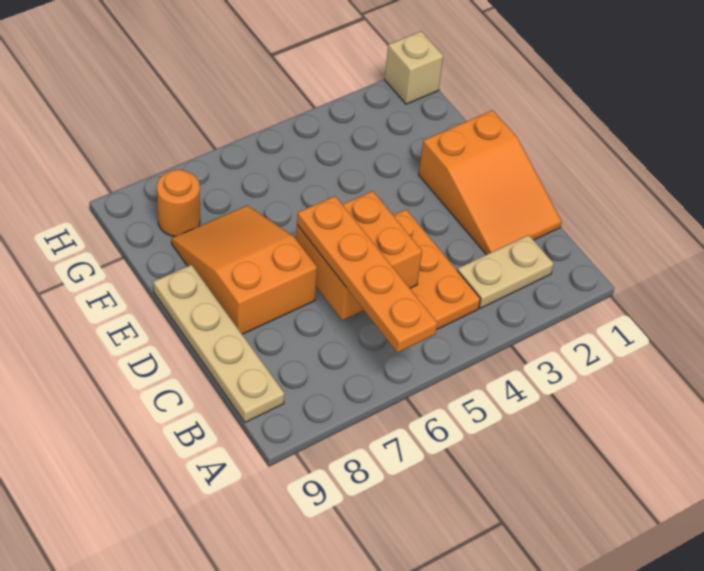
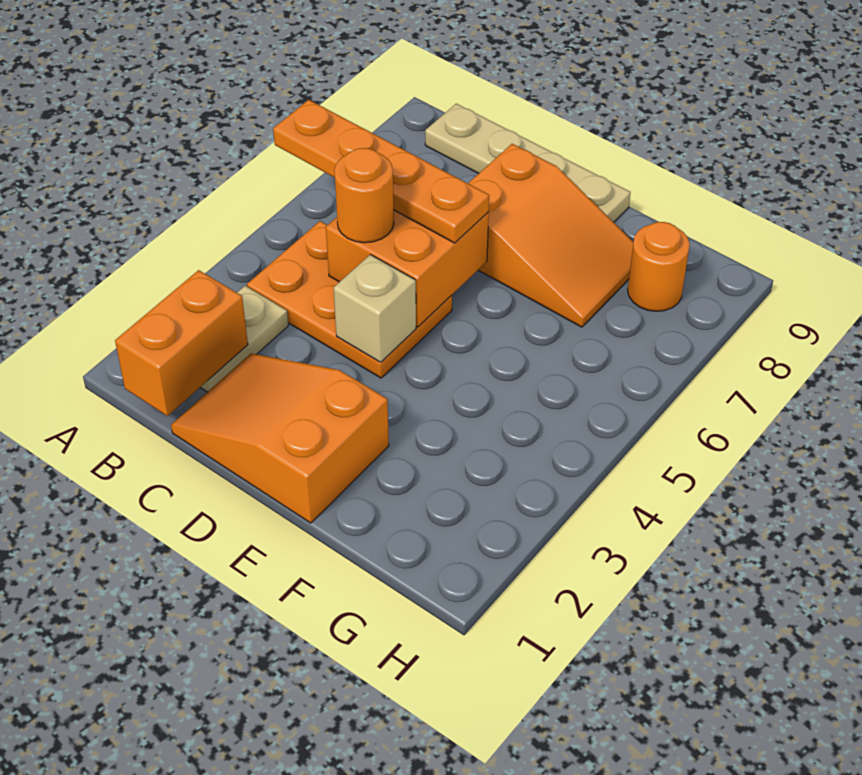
none -> orange brick B1:B2 level 2
none -> orange round brick C5 level 3
tan brick H1 level 1 -> tan brick D4 level 2

